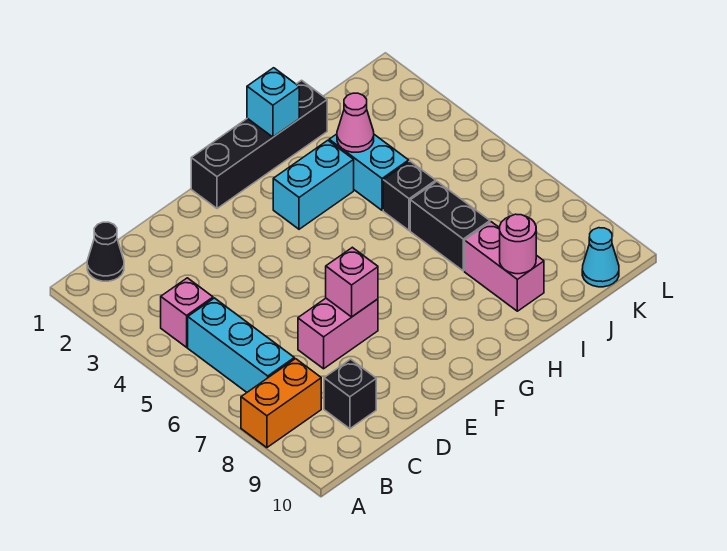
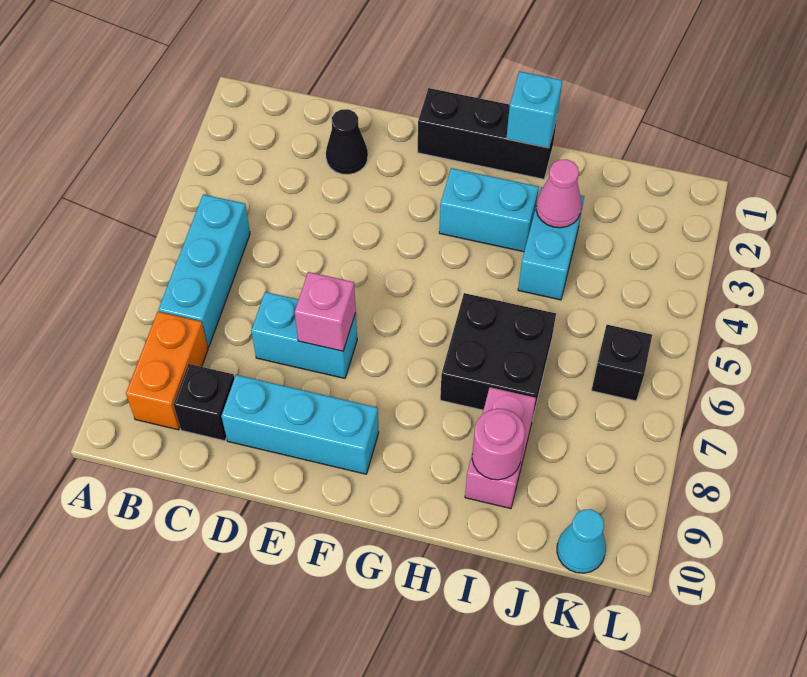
orange brick A8:B8 level 1 -> orange brick B8:B9 level 1
black cone B1 level 1 -> black cone D2 level 1
pink brick B4 level 1 -> none
pink brick D7:E7 level 1 -> cyan brick D7:E7 level 1
none -> cyan brick D9:F9 level 1
black brick F1:I1 level 1 -> black brick F1:H1 level 1
black brick I5 level 1 -> black brick K6 level 1
black brick I6:I7 level 1 -> black brick H6:I7 level 1

